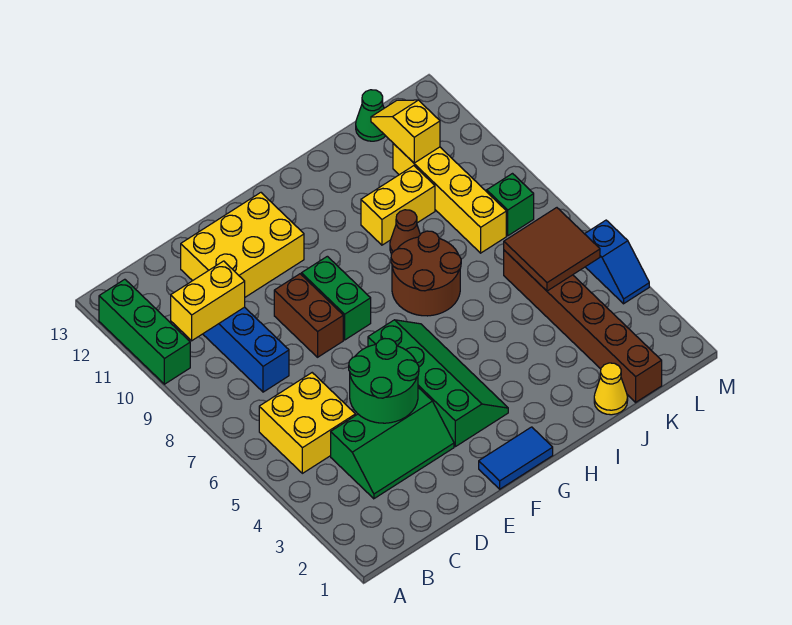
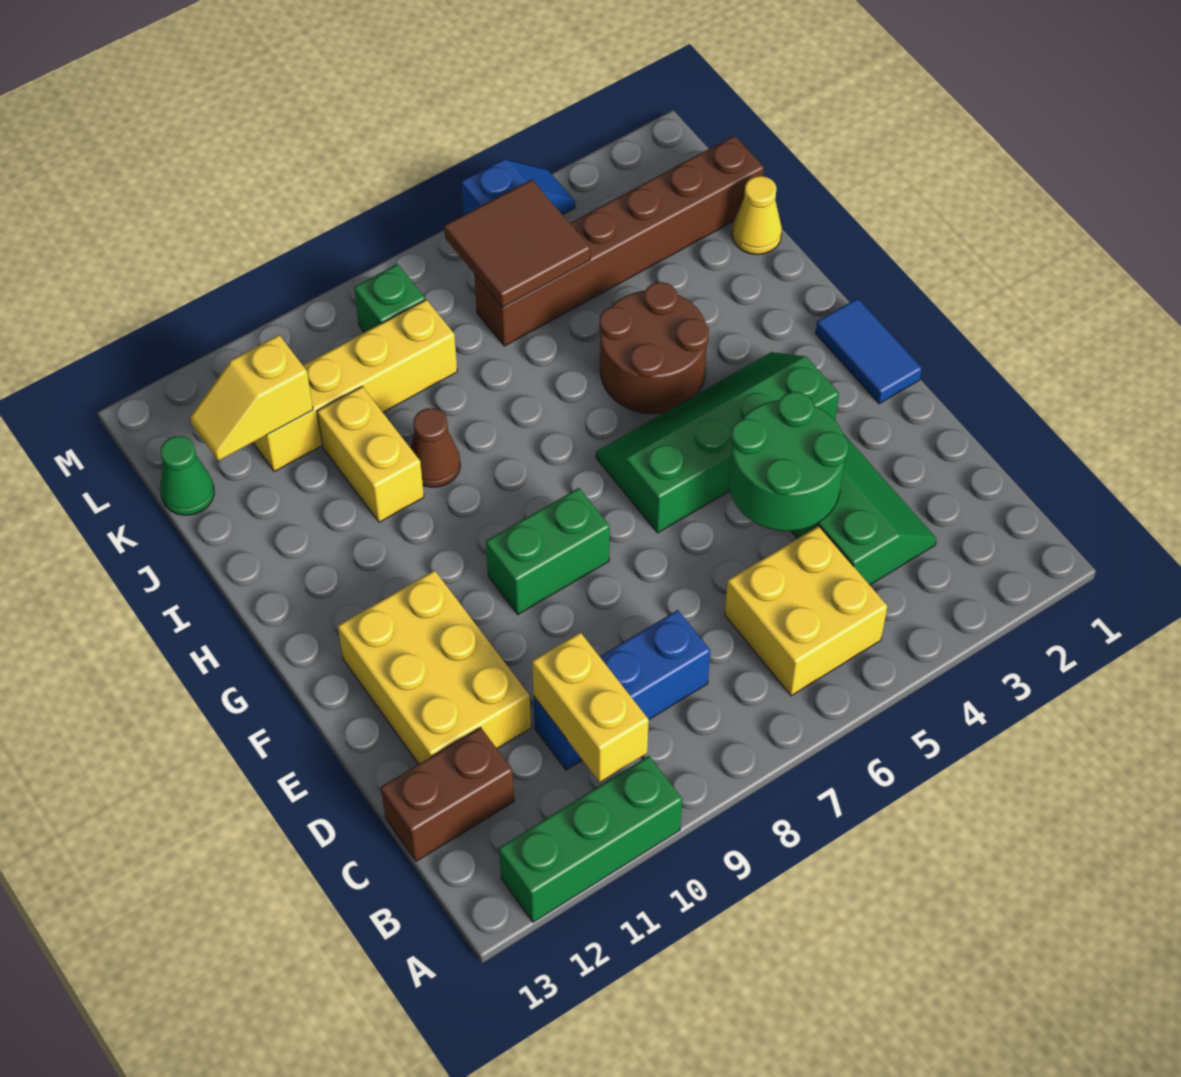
brown brick E8:E9 level 1 -> brown brick C12:C13 level 1
brown round brick H7:I8 level 1 -> brown round brick H4:I5 level 1

